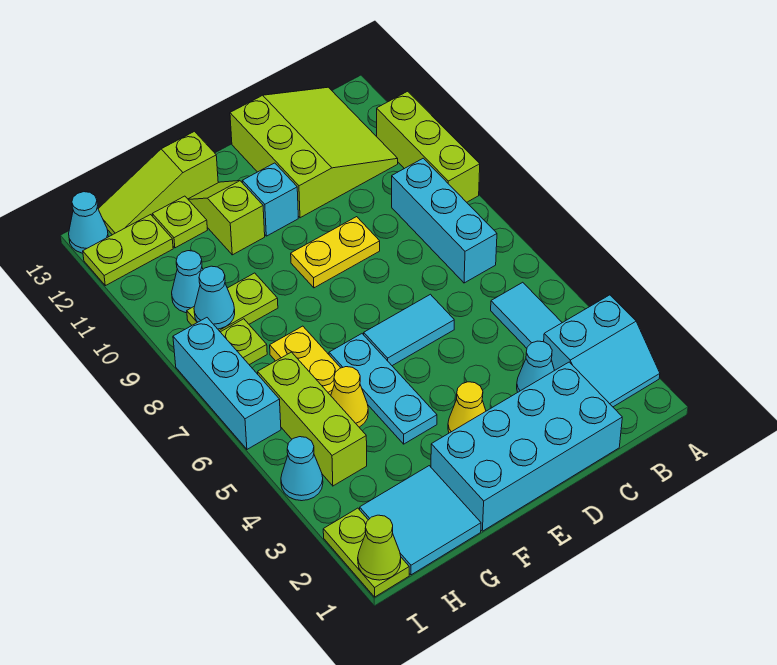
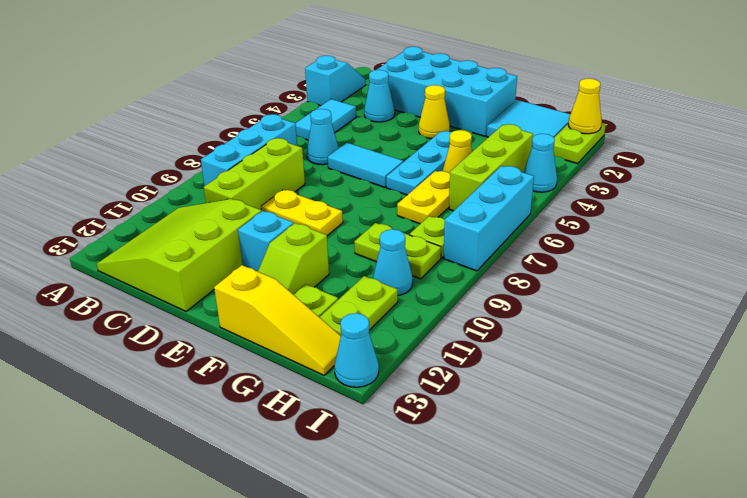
cyan slope A2:B3 level 1 top 3 -> cyan slope A2:A3 level 1 top 3
lime brick A9:A11 level 1 -> lime brick C8:C10 level 1
lime slope F13:H13 level 1 top F -> yellow slope F13:H13 level 1 top F
cyan cone H9 level 2 -> cyan cone C6 level 1
lime plate H12:I12 level 1 -> lime plate H11:H12 level 1
lime cone I1 level 2 -> yellow cone I1 level 2

